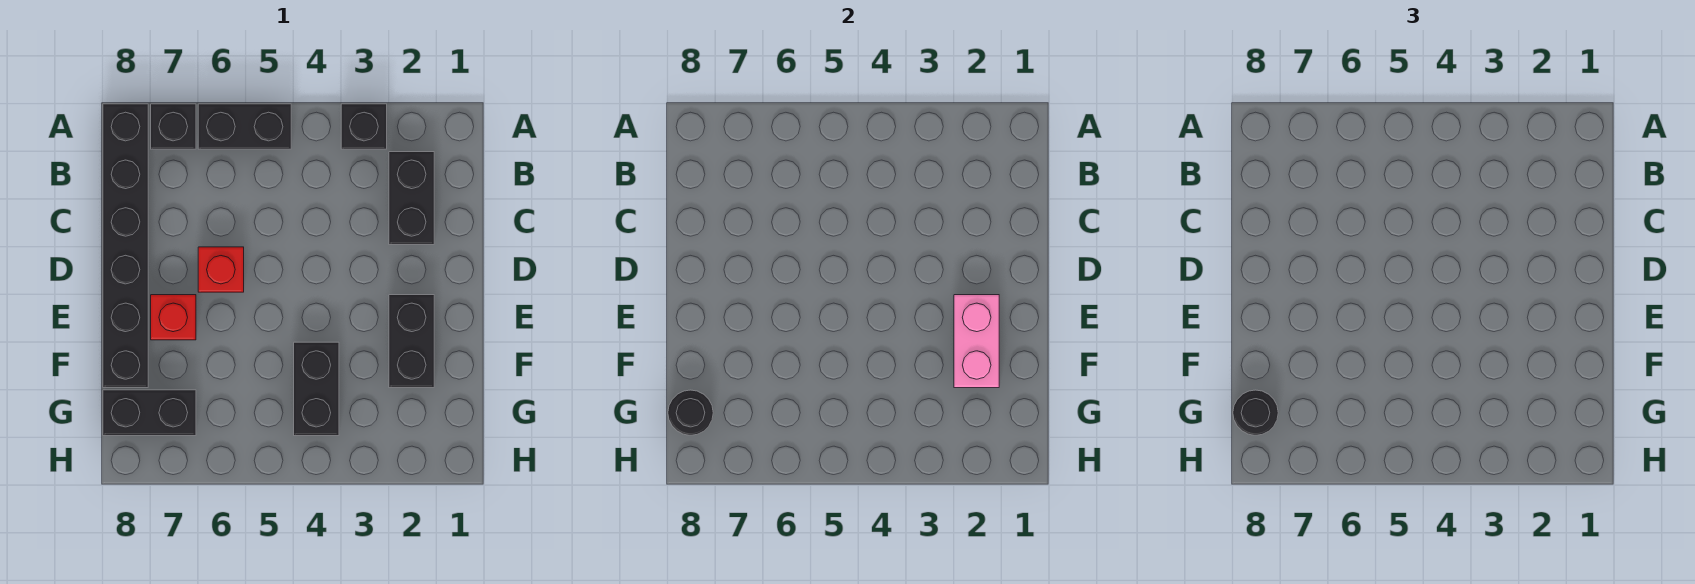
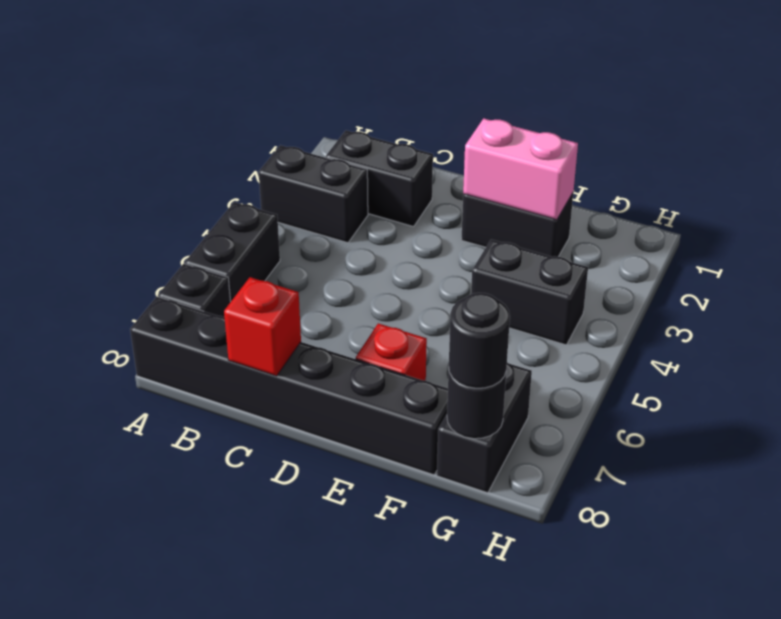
black brick A3 level 1 -> black brick A3:B3 level 1
red brick D6 level 1 -> red brick C8 level 2

